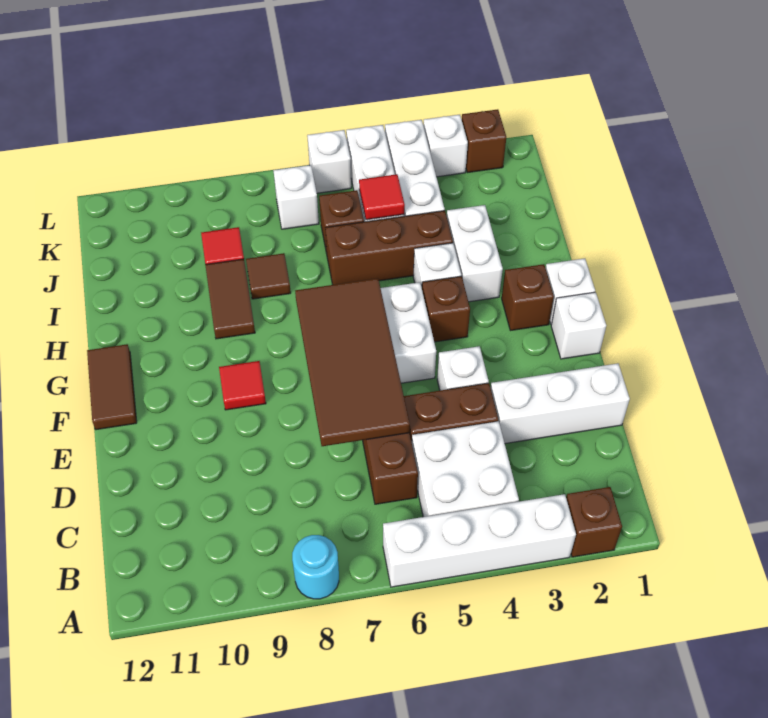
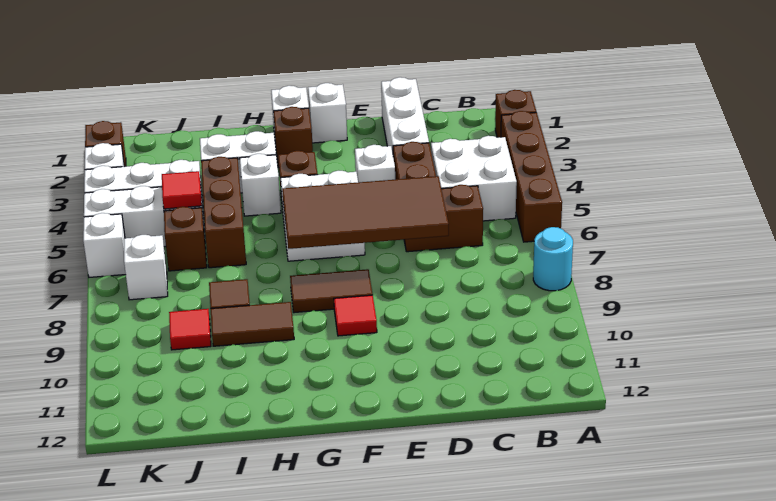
white brick A3:A6 level 1 -> brown brick A3:A6 level 1
brown tile F12:G12 level 1 -> brown tile F8:G8 level 1

